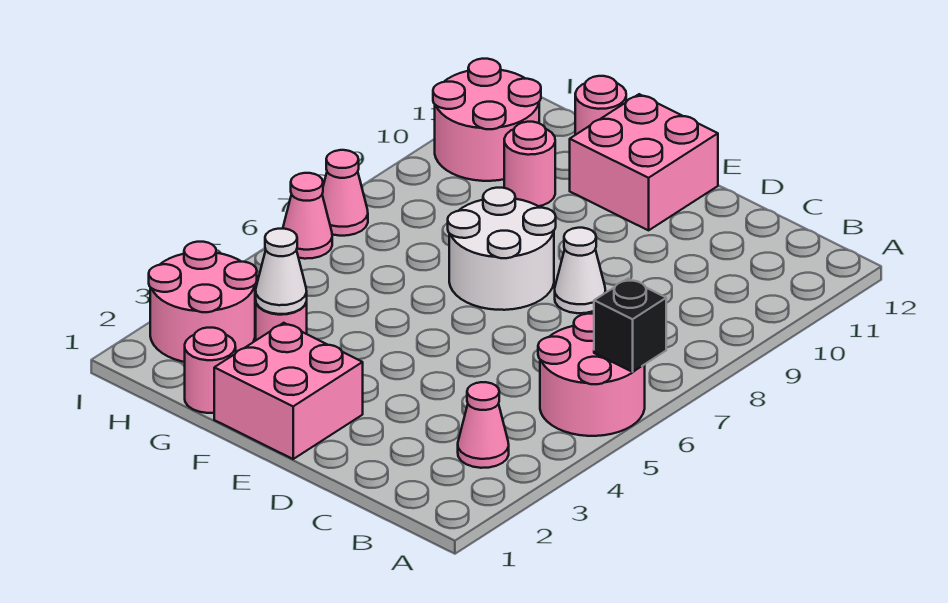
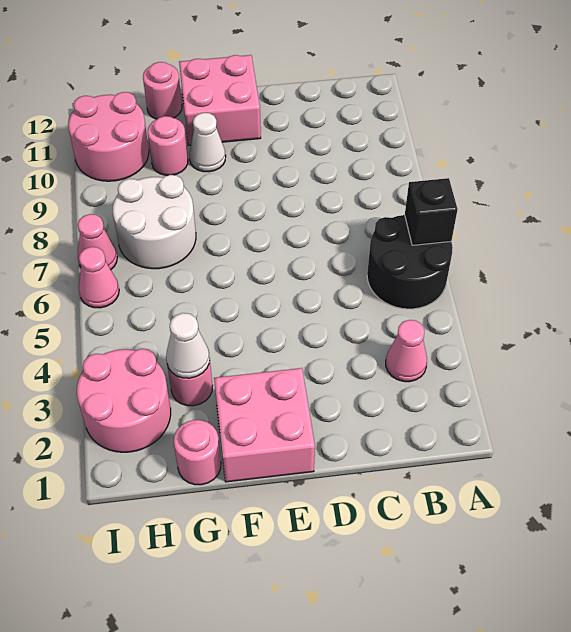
pink round brick A5:B6 level 1 -> black round brick A5:B6 level 1
white cone D8 level 1 -> white cone F10 level 1
white round brick E7:F8 level 1 -> white round brick G7:H8 level 1

